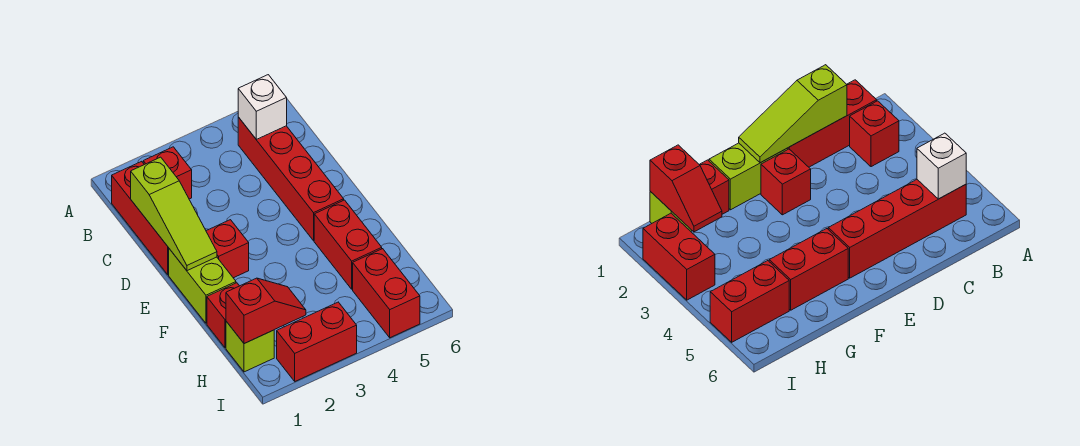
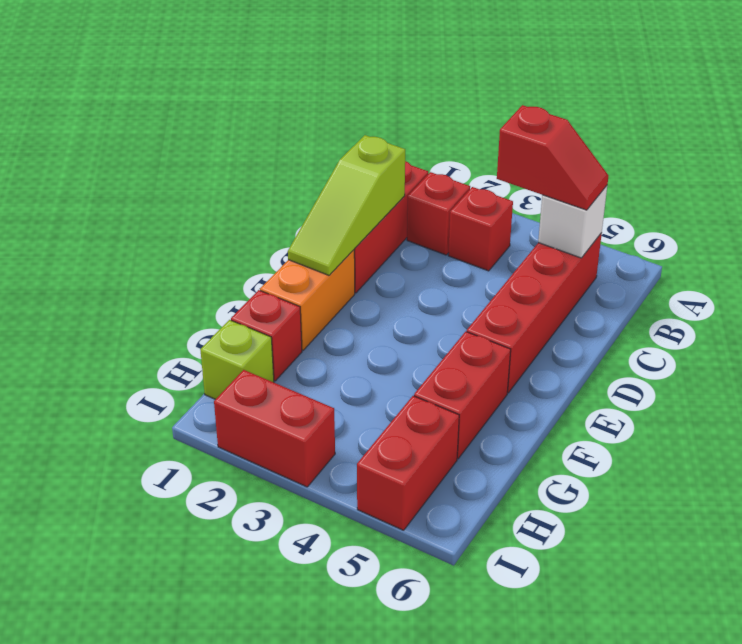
lime brick E1:F1 level 1 -> orange brick E1:F1 level 1
red brick E2 level 1 -> red brick B3 level 1
red slope H1:H2 level 2 top 1 -> red slope B4:B5 level 3 top 4

